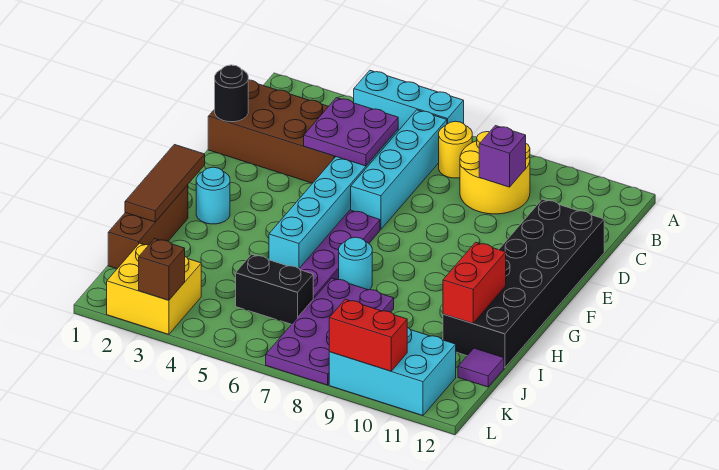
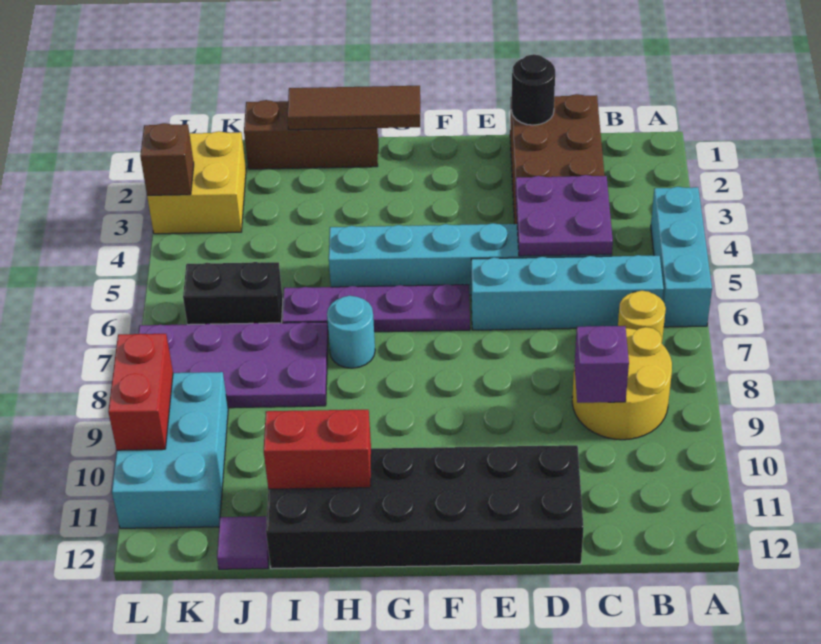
cyan round brick G2 level 1 -> none
black brick J5:J6 level 1 -> black brick J6:K6 level 1

